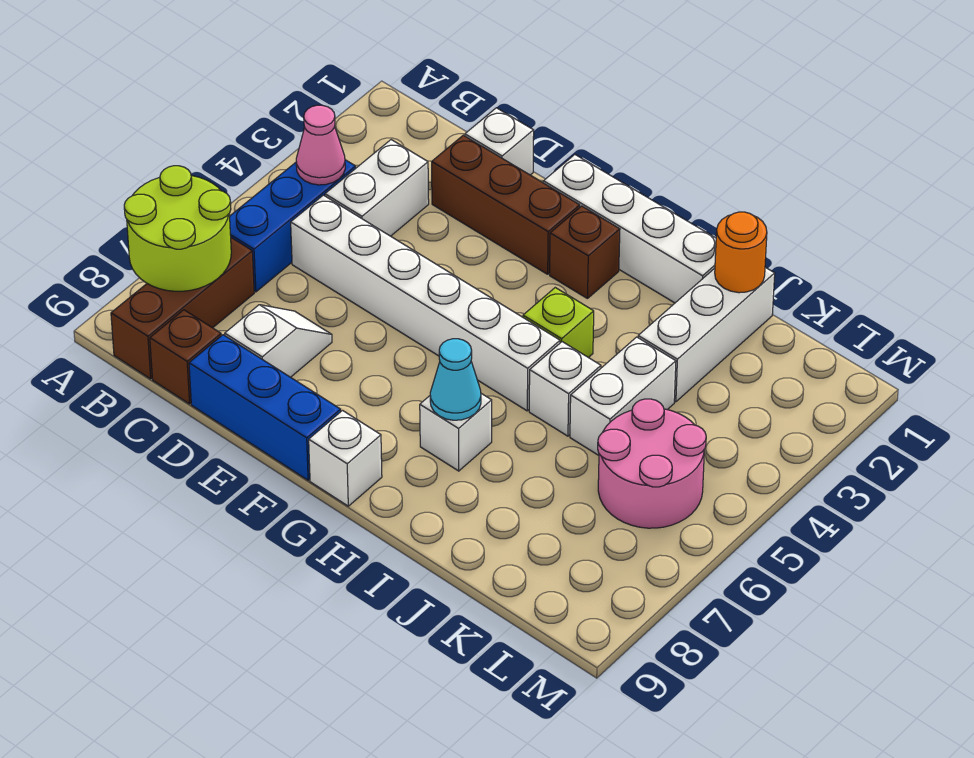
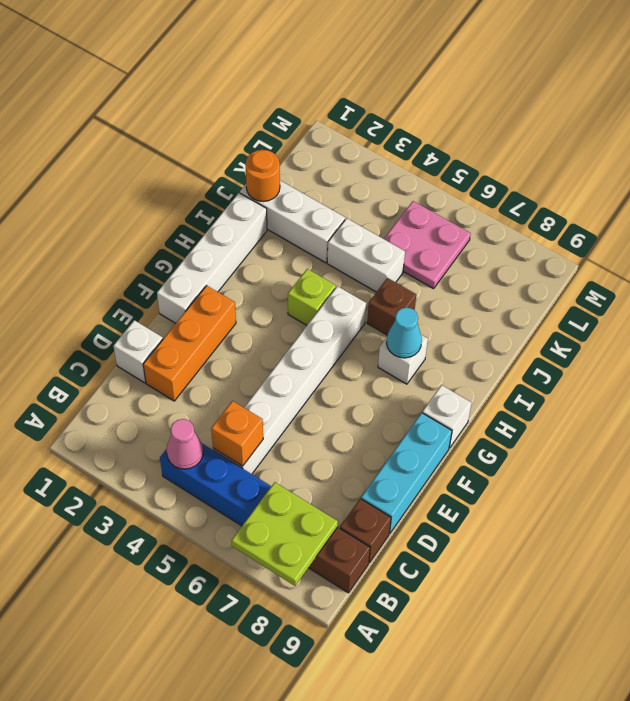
lime round brick A7:B8 level 2 -> lime plate A7:B8 level 2
white brick C3:C4 level 1 -> none
none -> orange brick C5 level 2
brown brick D2:F2 level 1 -> orange brick D2:F2 level 1
white slope D7:D8 level 1 top 8 -> none
blue brick D9:F9 level 1 -> cyan brick D9:F9 level 1
brown brick G2 level 1 -> brown brick I6 level 1
white brick I5 level 1 -> none
pink round brick K5:L6 level 1 -> pink plate K5:L6 level 1

